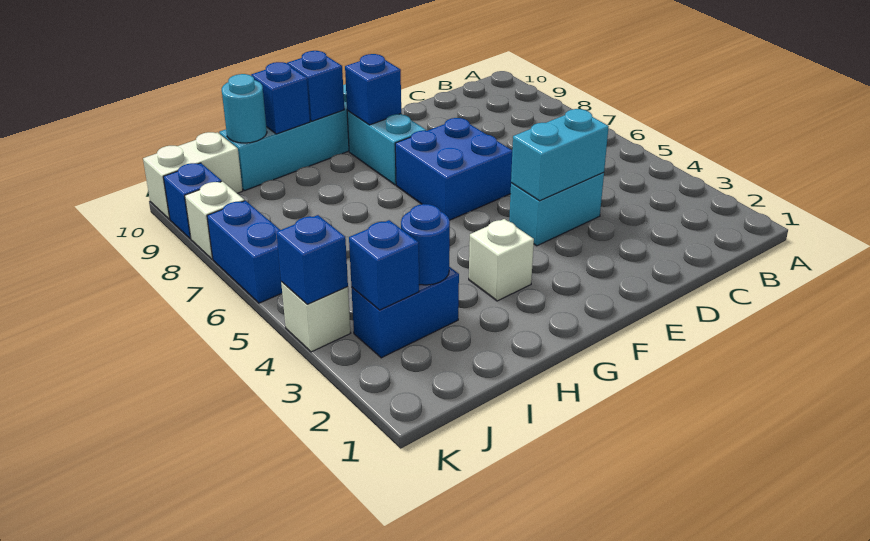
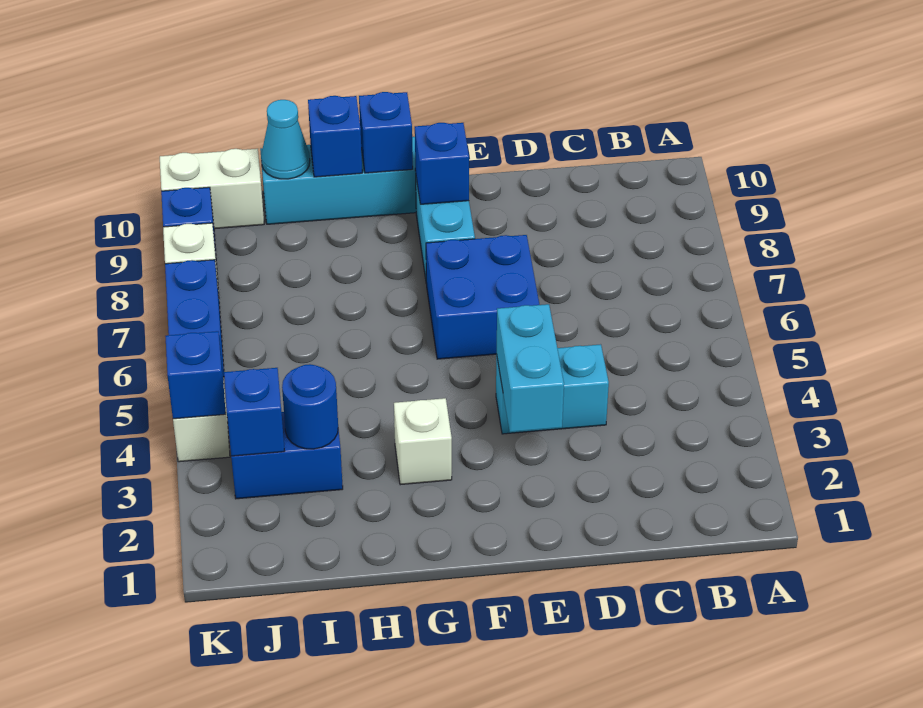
cyan brick D4:E4 level 2 -> cyan brick E3:E4 level 2
cyan round brick I10 level 2 -> cyan cone I10 level 2

